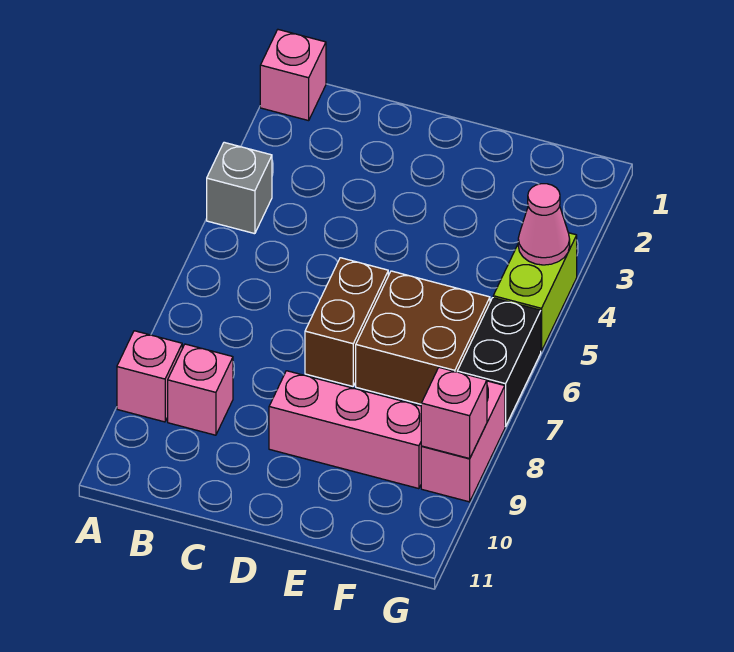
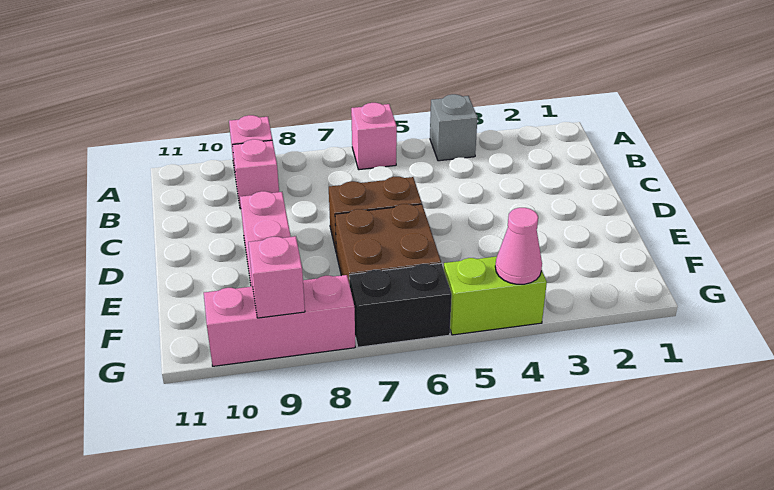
pink brick A1 level 1 -> pink brick A6 level 1
pink brick G8:G9 level 1 -> pink brick G8:G10 level 1

